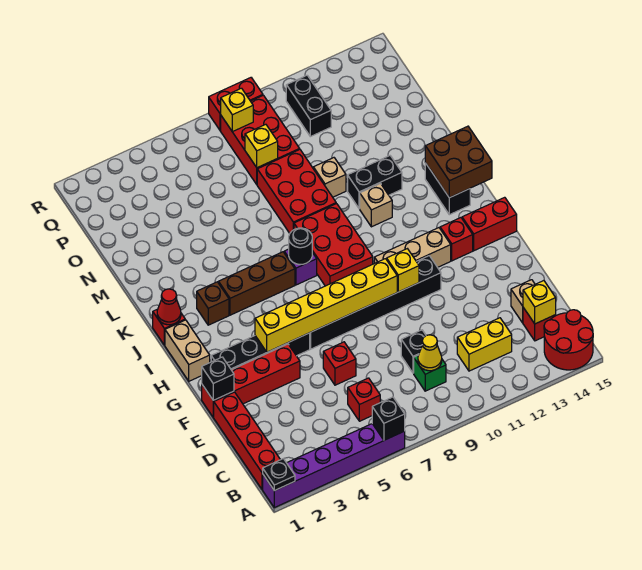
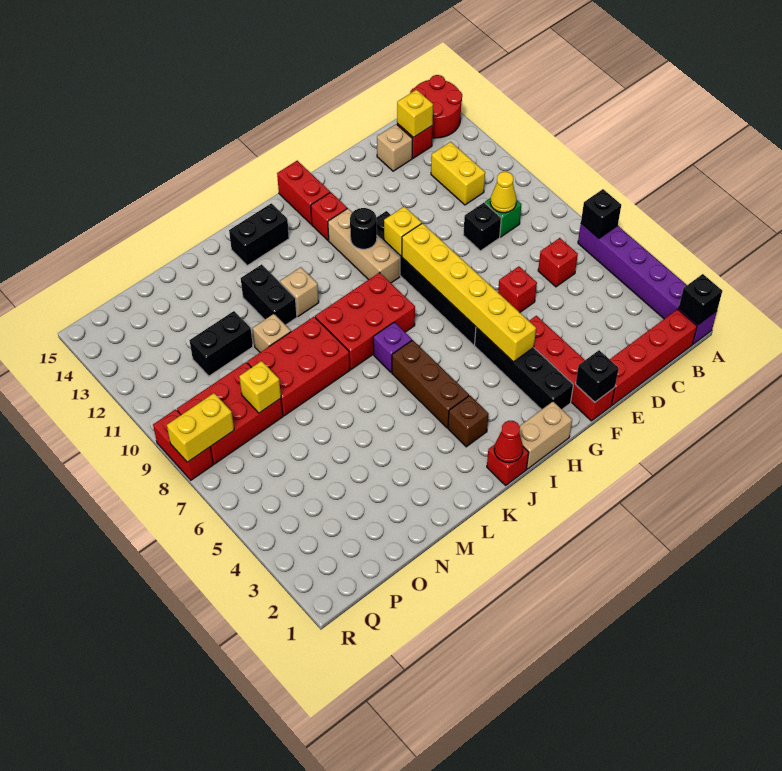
black plate A1 level 2 -> black brick A1 level 2
black round brick J7 level 2 -> black round brick H11 level 2
brown brick J14:K15 level 2 -> none
black brick P11:Q11 level 1 -> black brick N11:O11 level 1
yellow brick Q8 level 2 -> yellow brick Q8:R8 level 2

